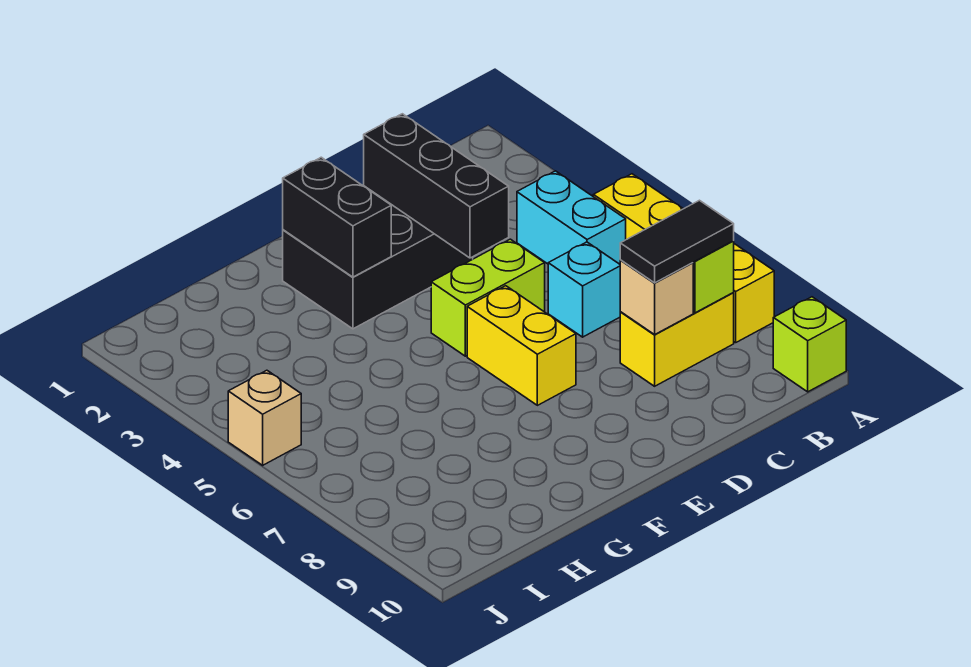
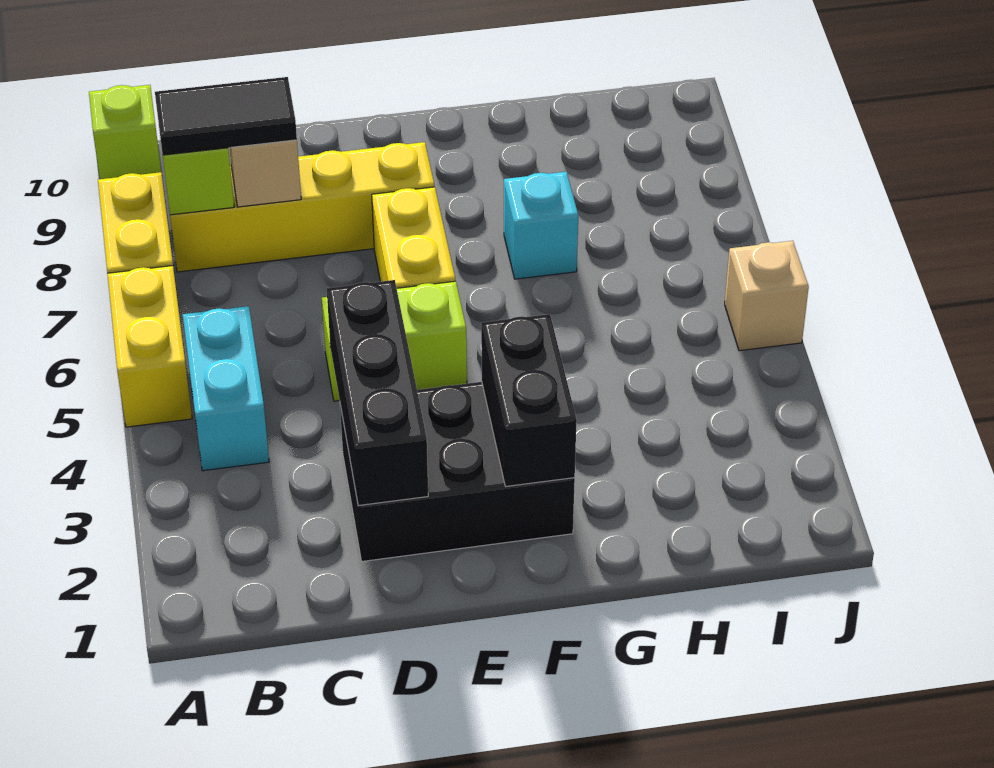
yellow brick B8:C8 level 1 -> yellow brick B8:E8 level 1
cyan brick C6 level 1 -> cyan brick G7 level 1

